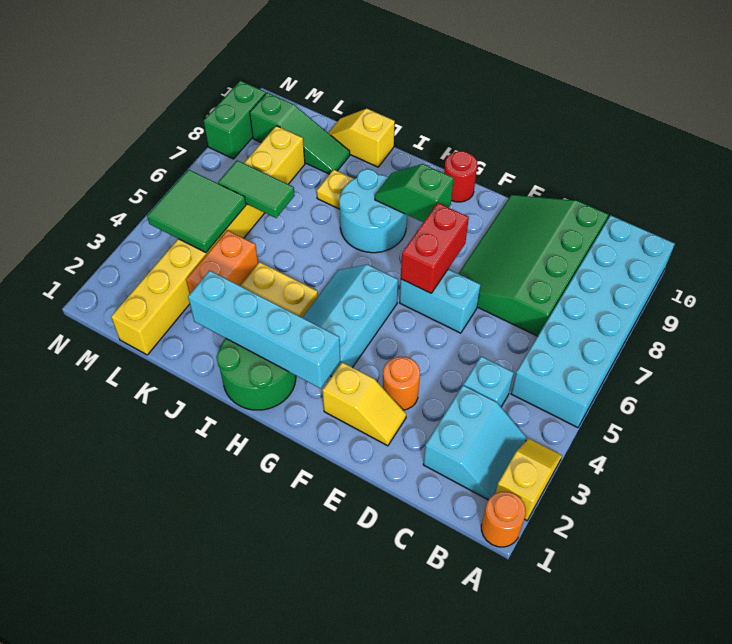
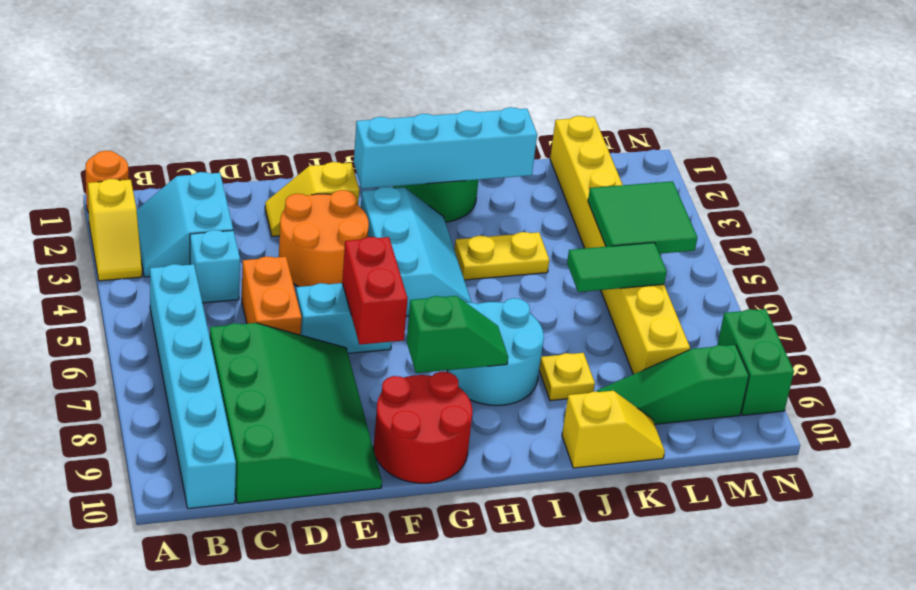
cyan brick A5:B10 level 1 -> cyan brick B5:B10 level 1
orange round brick E3 level 1 -> orange round brick E3:F4 level 1
red round brick G10 level 1 -> red round brick F9:G10 level 1
orange brick K3:K4 level 1 -> orange brick D5:D6 level 1

